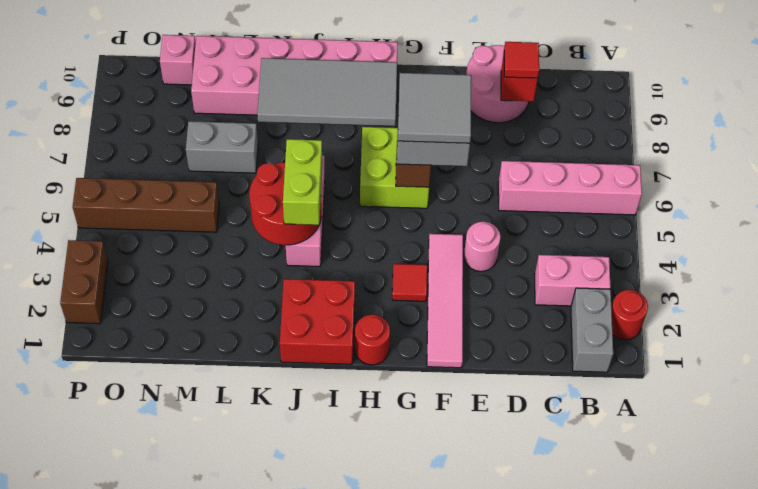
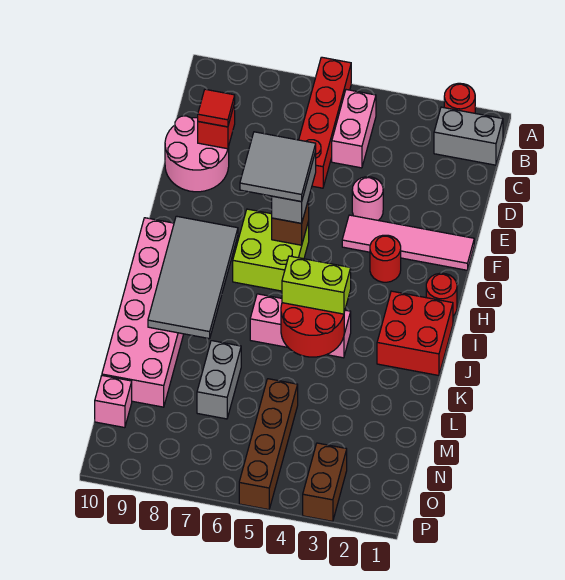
pink brick A6:D6 level 1 -> red brick A6:D6 level 1
pink brick B3:C3 level 1 -> pink brick B5:C5 level 1
red tile G3 level 1 -> red round brick G3 level 1
brown brick P2:P3 level 1 -> brown brick O3:P3 level 1

